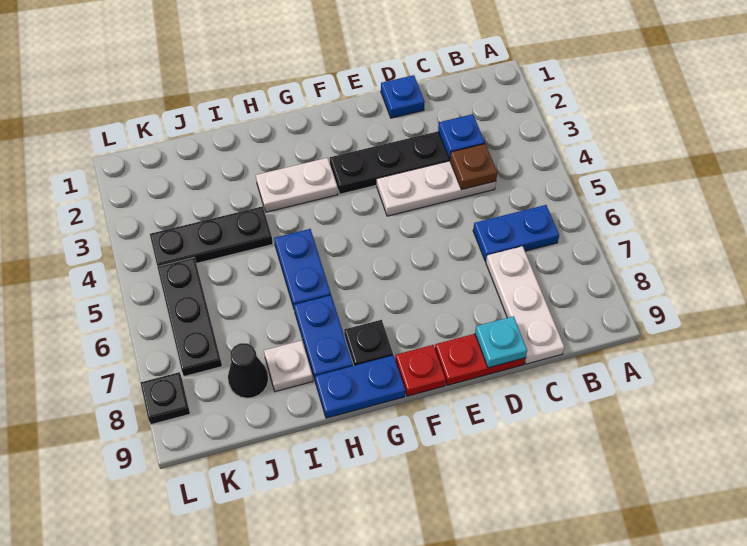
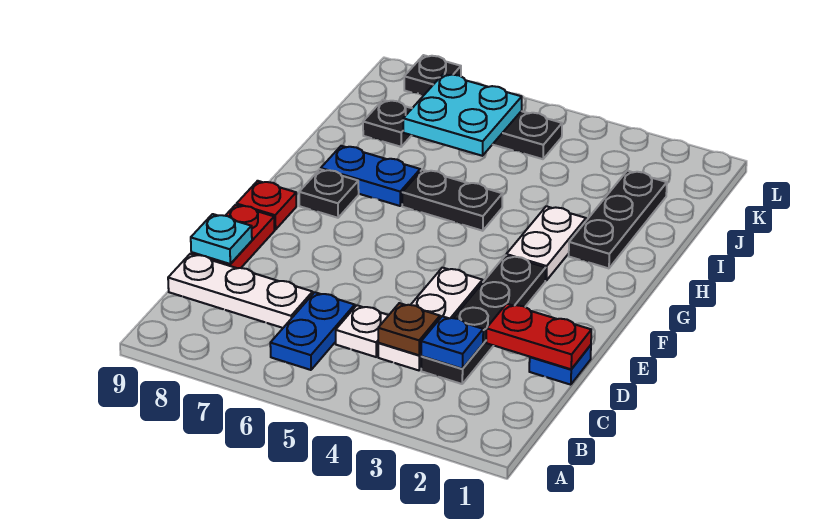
none -> red plate D1:D2 level 2
blue plate G9:H9 level 1 -> none
blue plate H5:H6 level 1 -> black plate H5:H6 level 1
black plate I4:K4 level 1 -> black plate H2:J2 level 1
white plate I8 level 1 -> white plate C5 level 1
none -> cyan plate J6:K7 level 2
black cone J8 level 1 -> black plate J8 level 1

